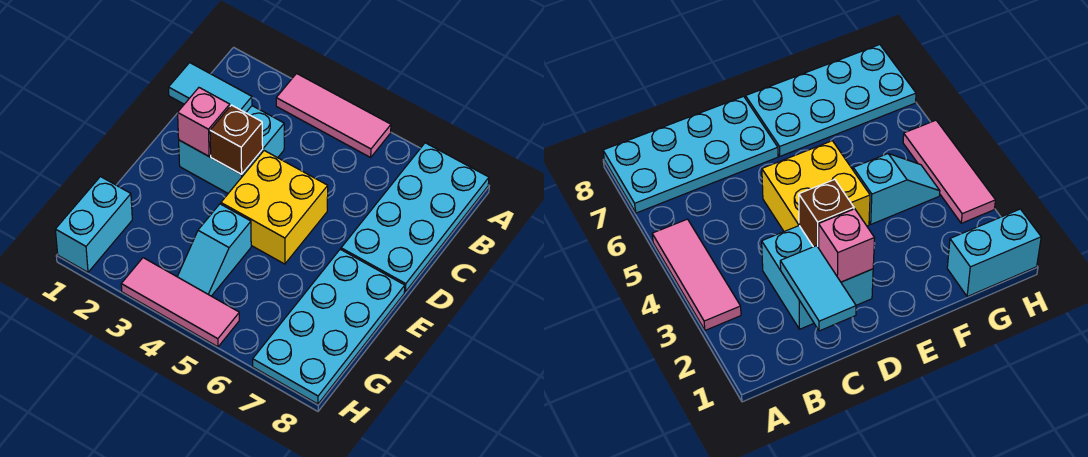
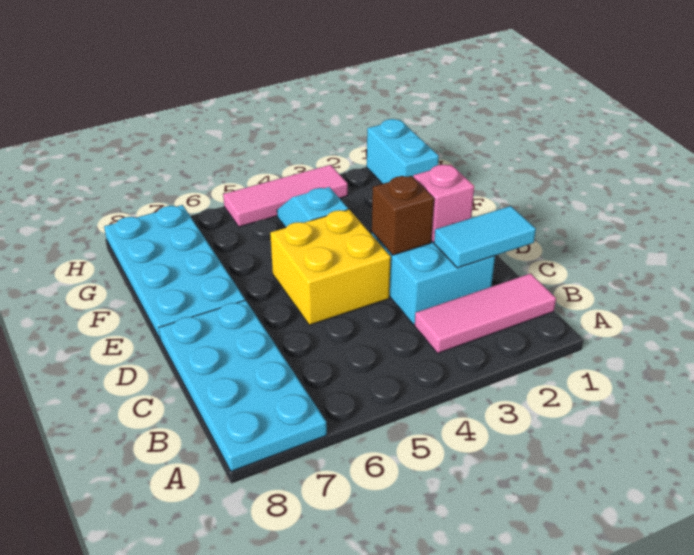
pink tile A3:A5 level 1 -> pink tile B1:B3 level 1

